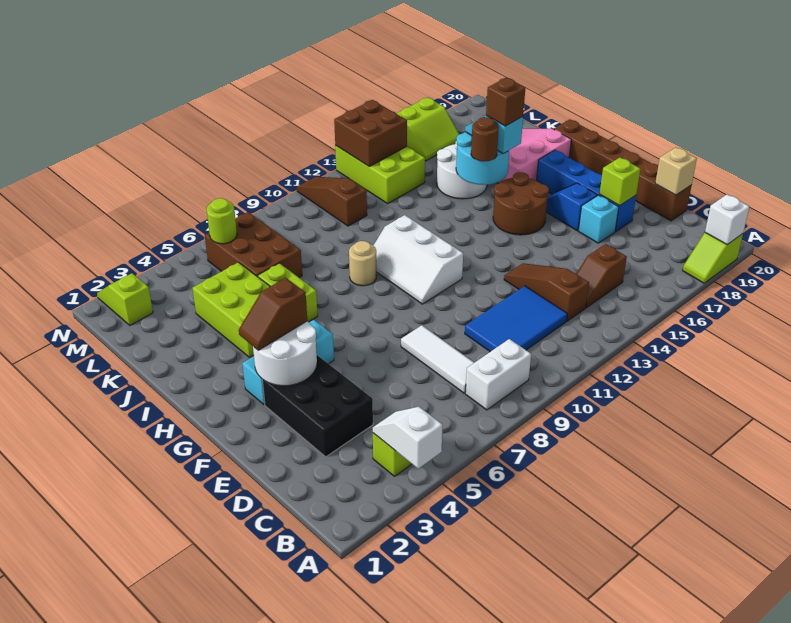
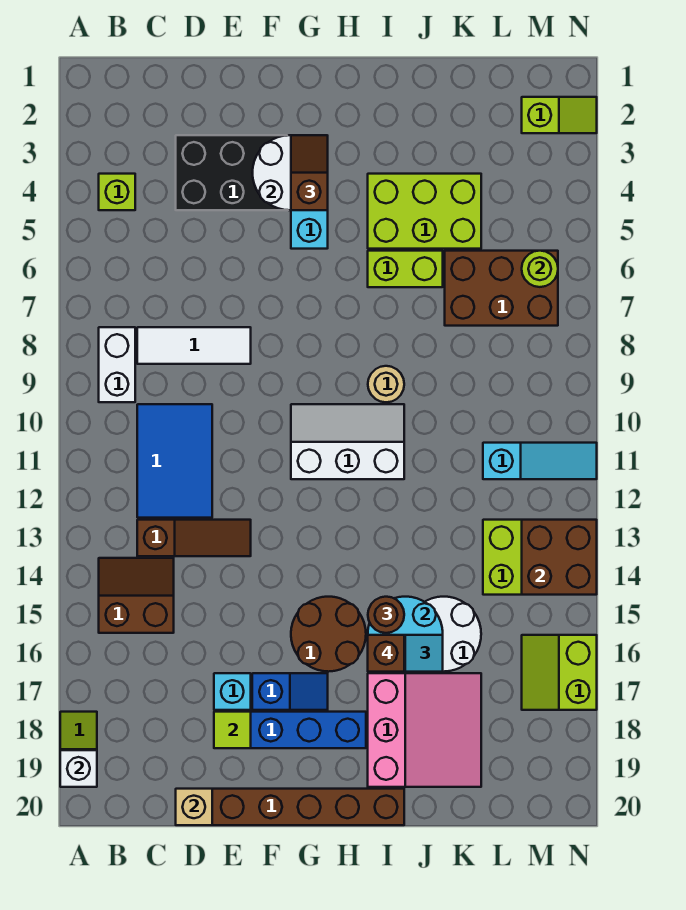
white slope A4:B4 level 2 top A -> none
brown slope C14:C15 level 1 top 15 -> brown slope B14:C15 level 1 top 15
lime brick E18 level 2 -> lime tile E18 level 2
brown slope L11:N11 level 1 top L -> cyan slope L11:N11 level 1 top L

